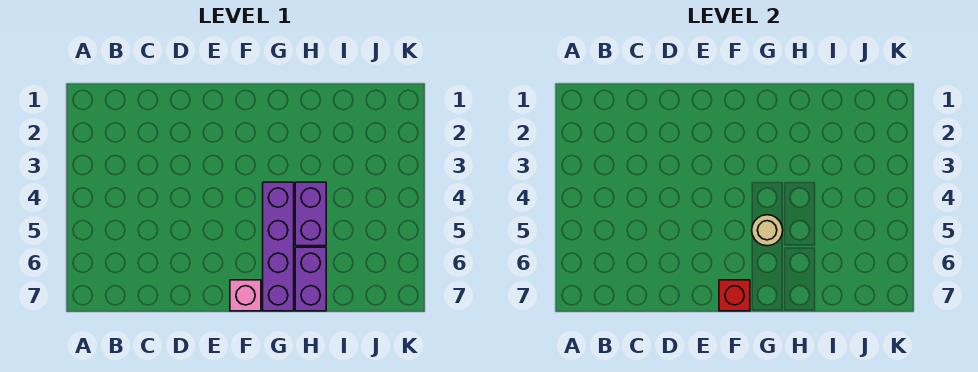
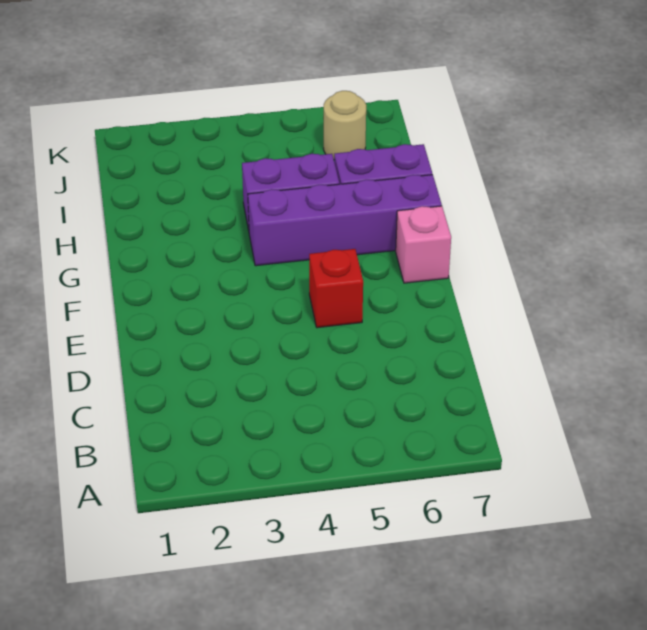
red brick F7 level 2 -> red brick E5 level 1
tan round brick G5 level 2 -> tan round brick J6 level 1

